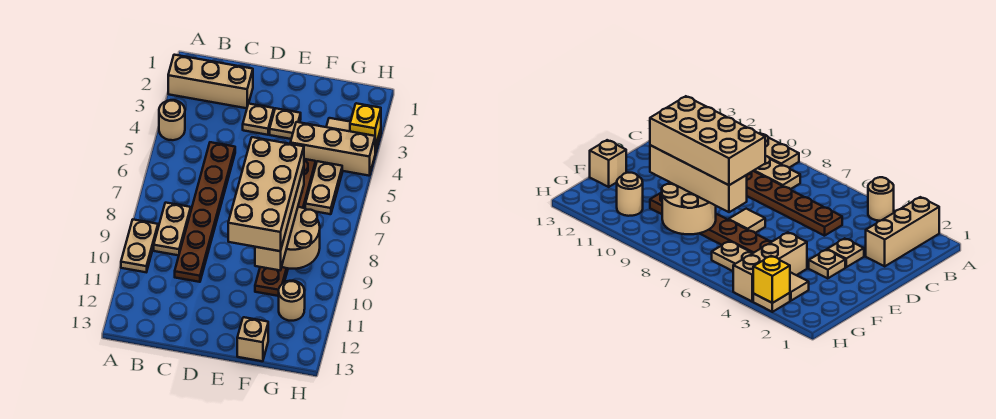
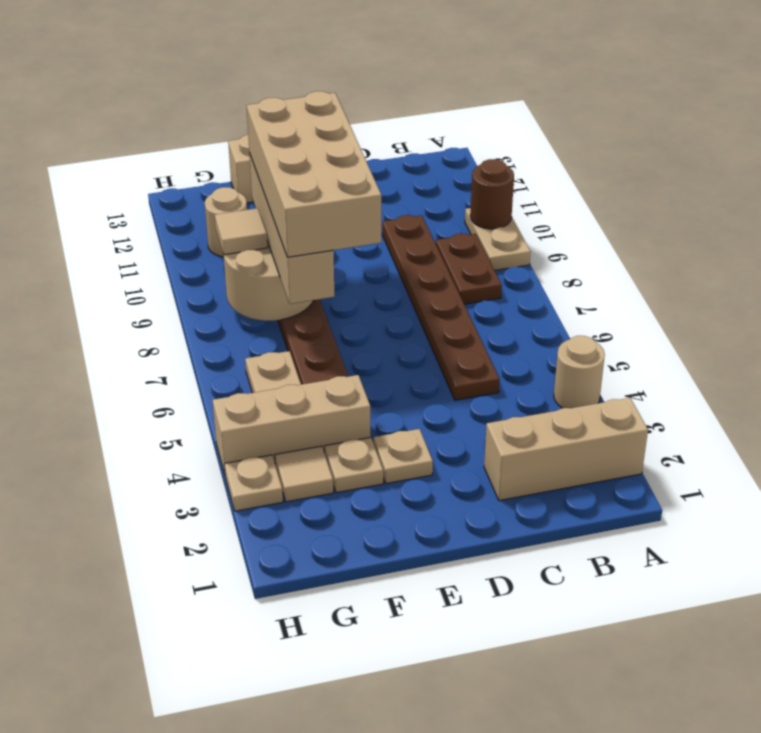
none -> brown round brick A10 level 2
tan plate B8:B9 level 1 -> brown plate B8:B9 level 1
tan plate D3 level 1 -> tan plate F3 level 1
tan tile E7 level 1 -> tan tile G9 level 3
yellow brick H3 level 2 -> none

